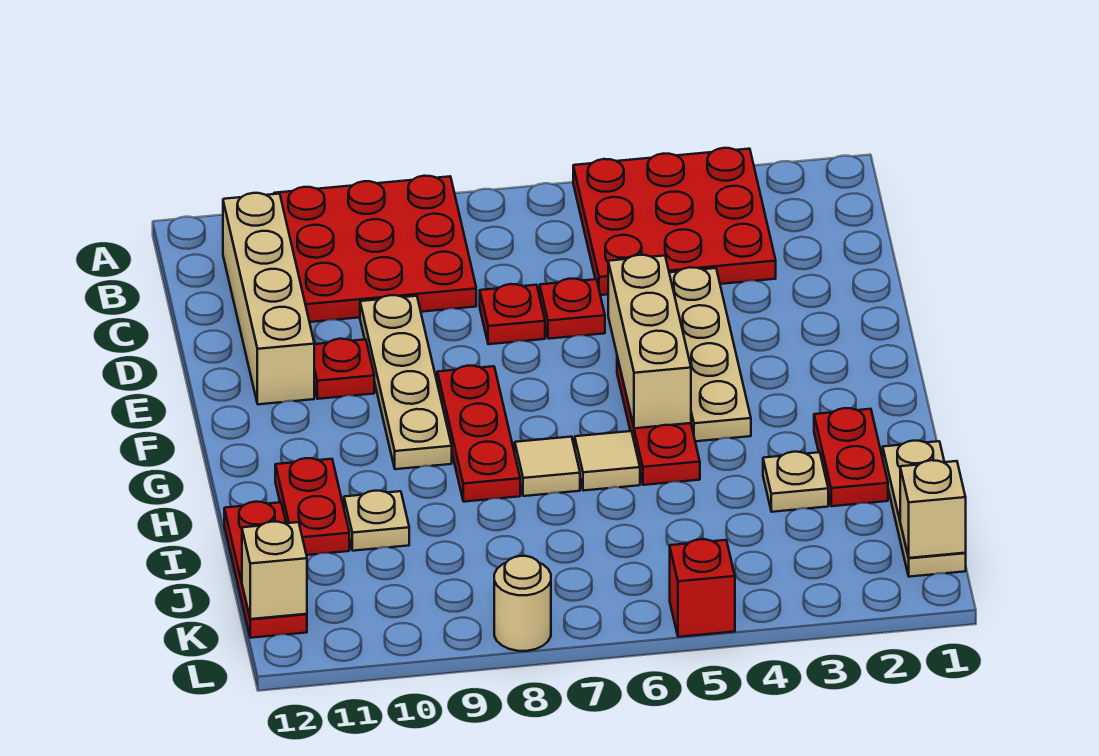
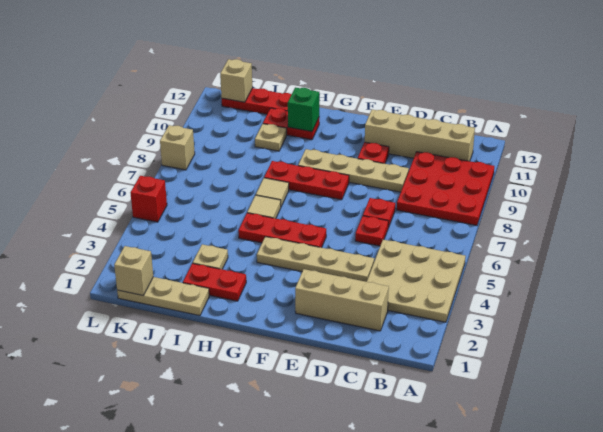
red plate A3:C5 level 1 -> tan plate A3:C5 level 1
tan brick E5:G5 level 2 -> tan brick C2:E2 level 1
none -> green brick H11 level 2
tan round brick L8 level 1 -> tan brick L8 level 1

